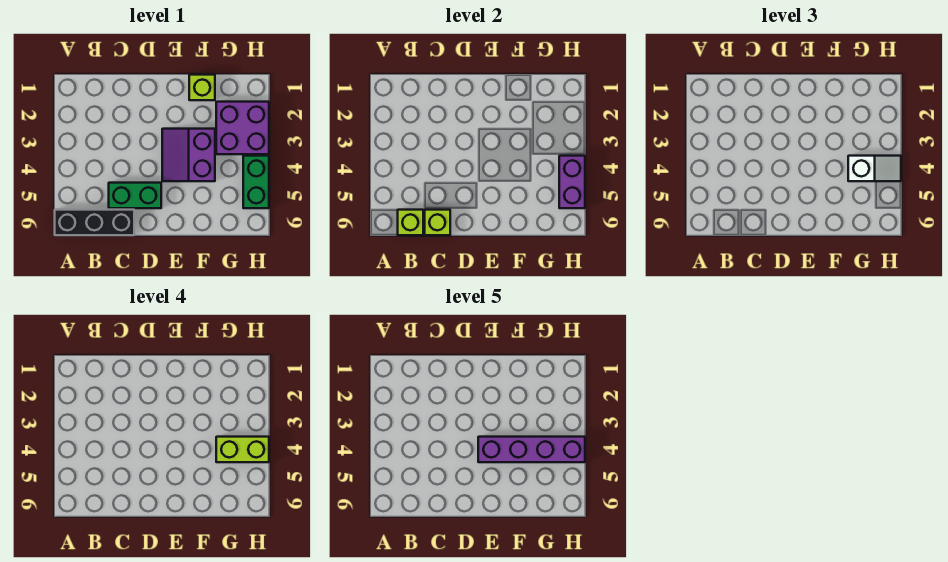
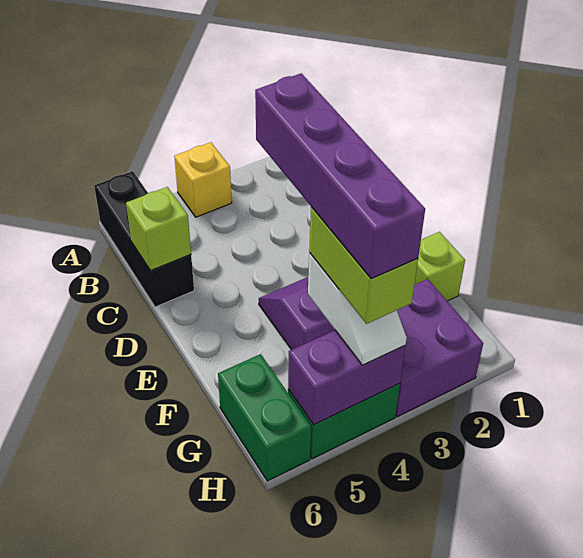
none -> yellow brick A4 level 1
lime brick B6 level 2 -> none
green brick C5:D5 level 1 -> green brick G6:H6 level 1

